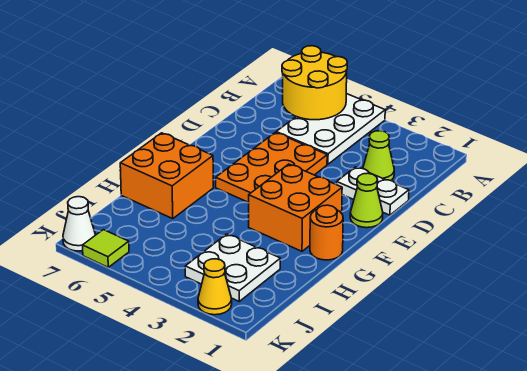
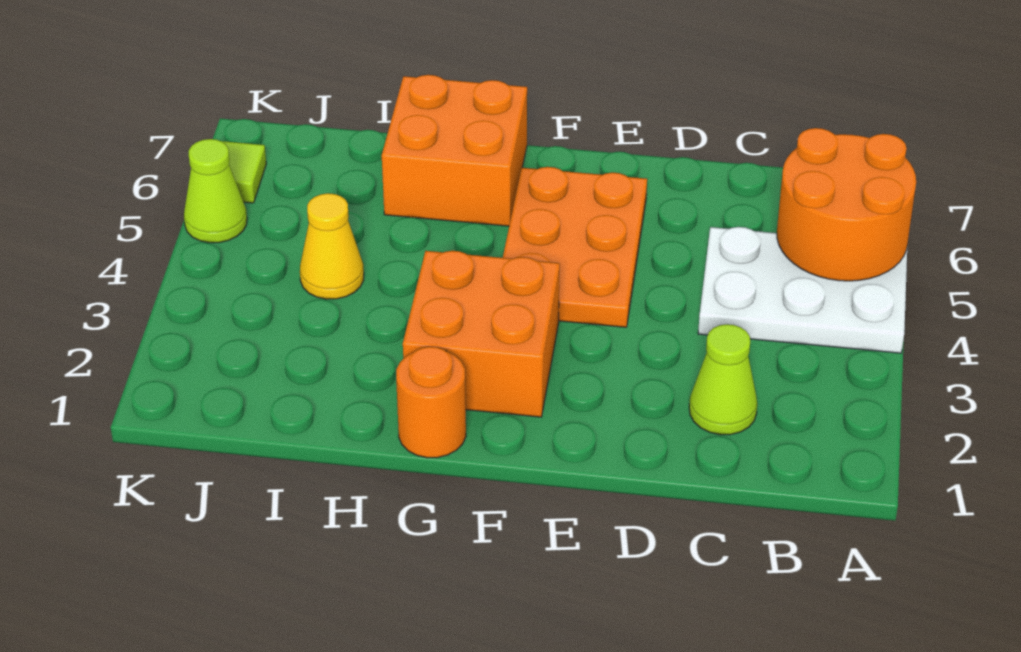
yellow round brick A5:B6 level 2 -> orange round brick A5:B6 level 2
white plate D1:D2 level 1 -> none
orange plate D4:F5 level 1 -> orange plate E4:F6 level 1
lime cone E1 level 1 -> lime cone K5 level 1
white plate I2:J3 level 1 -> none
yellow cone K2 level 1 -> yellow cone I4 level 1
white cone K7 level 1 -> none

